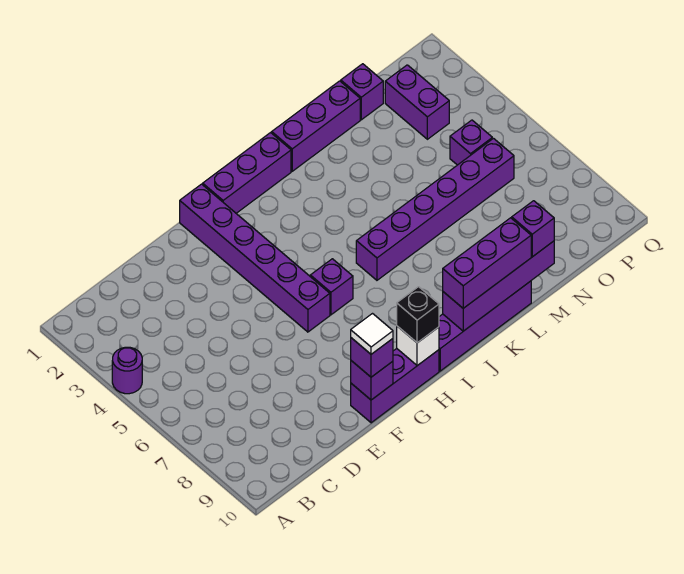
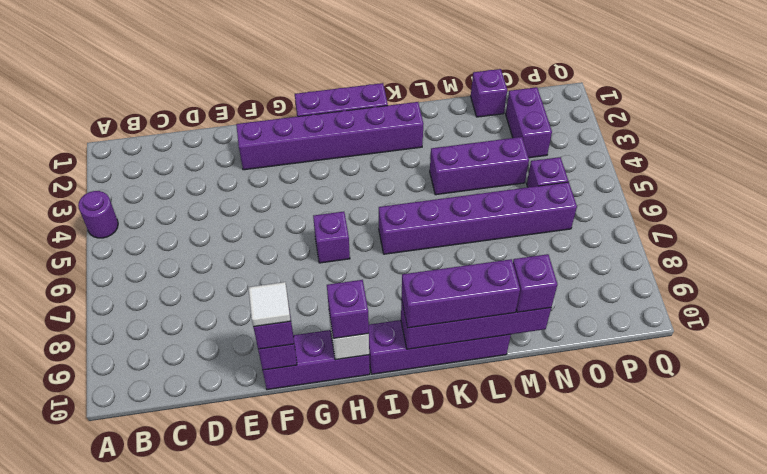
purple brick G1:G6 level 1 -> purple brick F2:K2 level 1
black brick H10 level 3 -> purple brick H10 level 3
purple brick K1:M1 level 1 -> purple brick L4:N4 level 1

